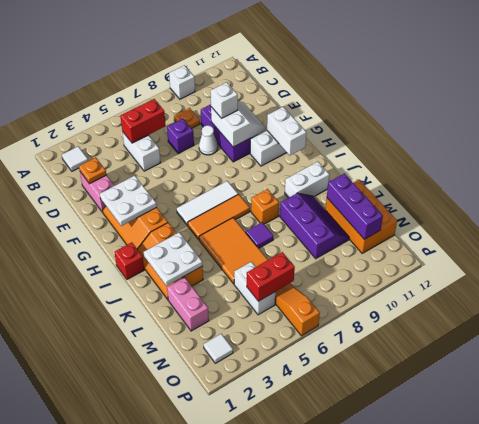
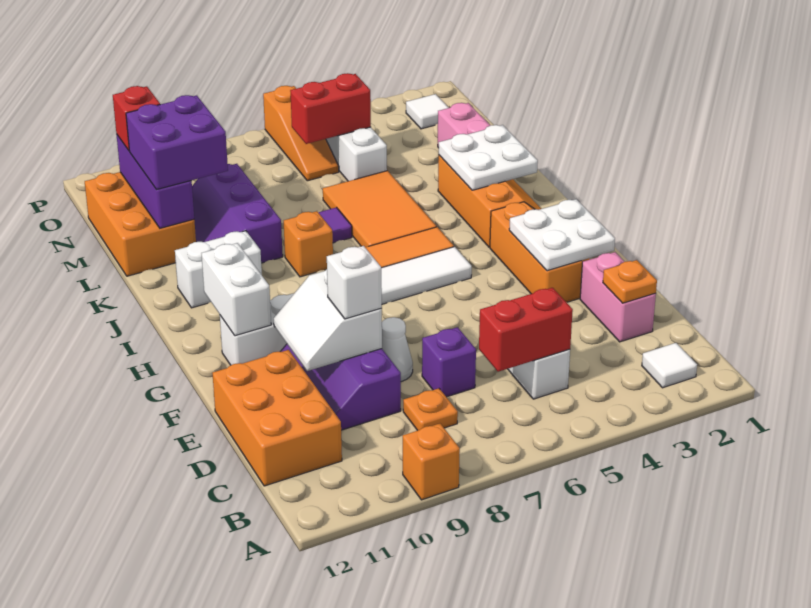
white brick A9 level 1 -> orange brick A9 level 1
none -> orange brick C11:E12 level 1
red brick I1 level 1 -> red brick N11 level 3
none -> purple brick L10:M11 level 3

